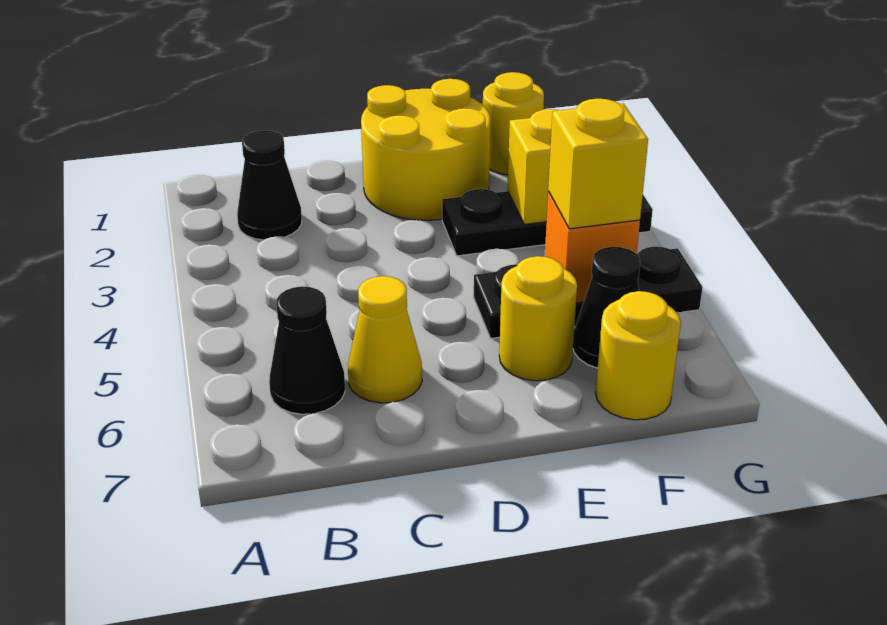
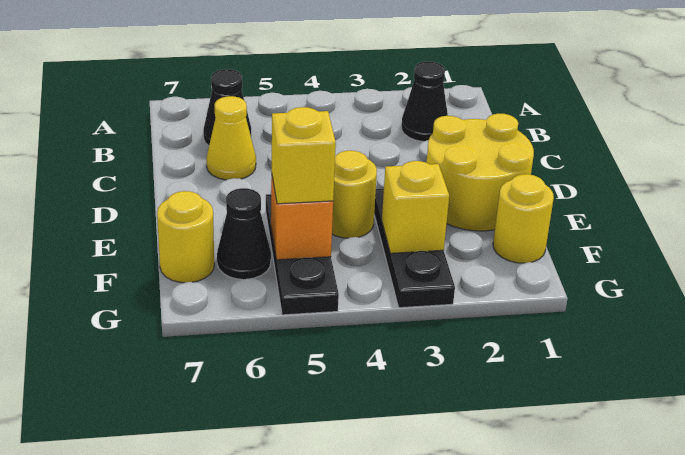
yellow round brick E6 level 1 -> yellow round brick E4 level 1

